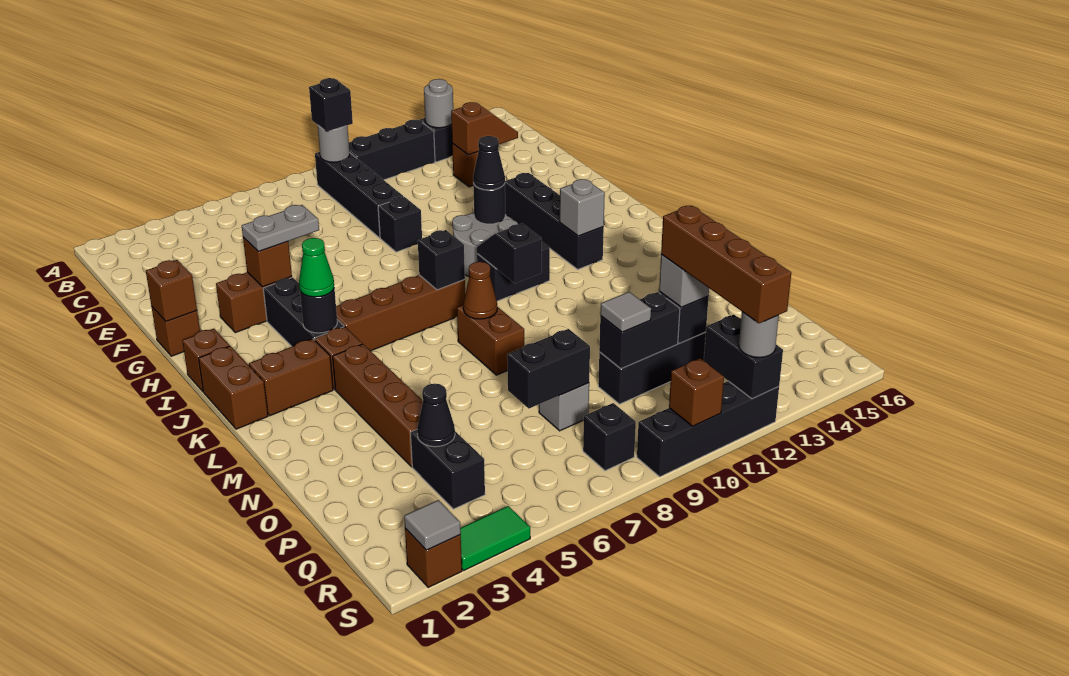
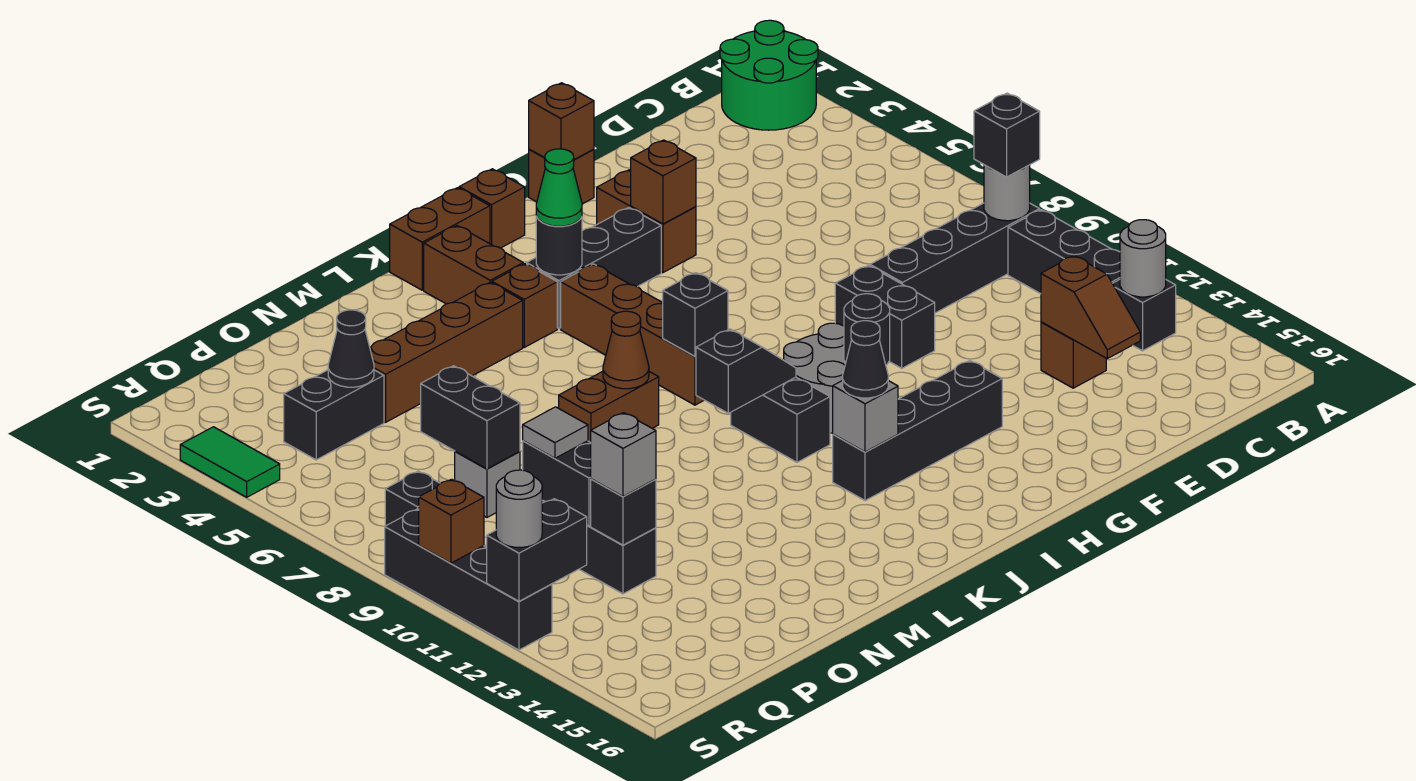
none -> green round brick A1:B2 level 1
black brick F9 level 1 -> black brick F9:F10 level 1
grey plate G4:G5 level 3 -> none
black cone H11 level 3 -> black cone J13 level 3
brown brick P12:S12 level 4 -> none
brown brick S2 level 1 -> none
grey tile S2 level 2 -> none

